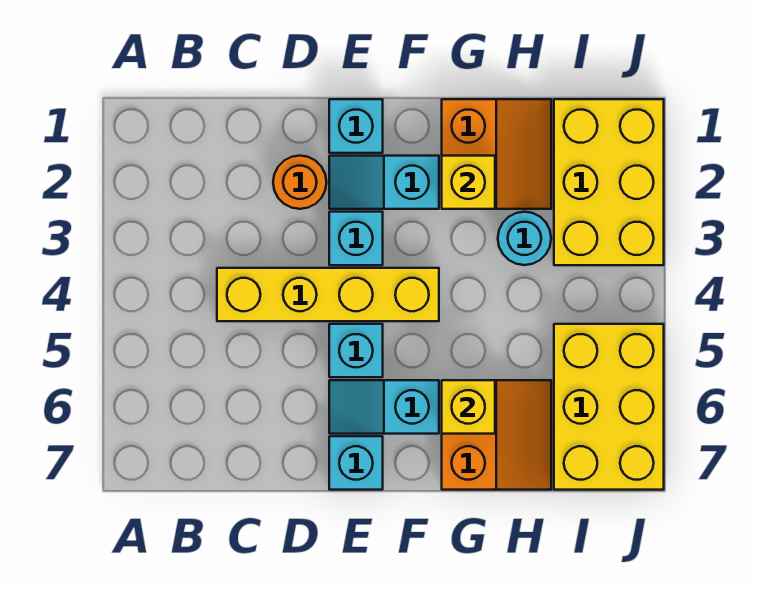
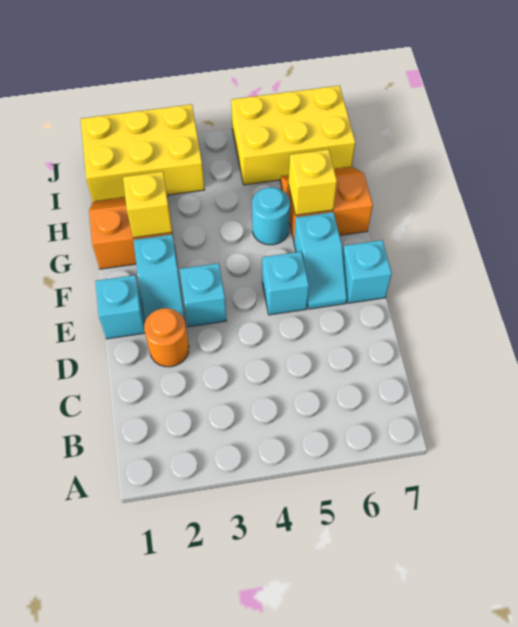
yellow brick C4:F4 level 1 -> none
cyan round brick H3 level 1 -> cyan round brick G5 level 1

